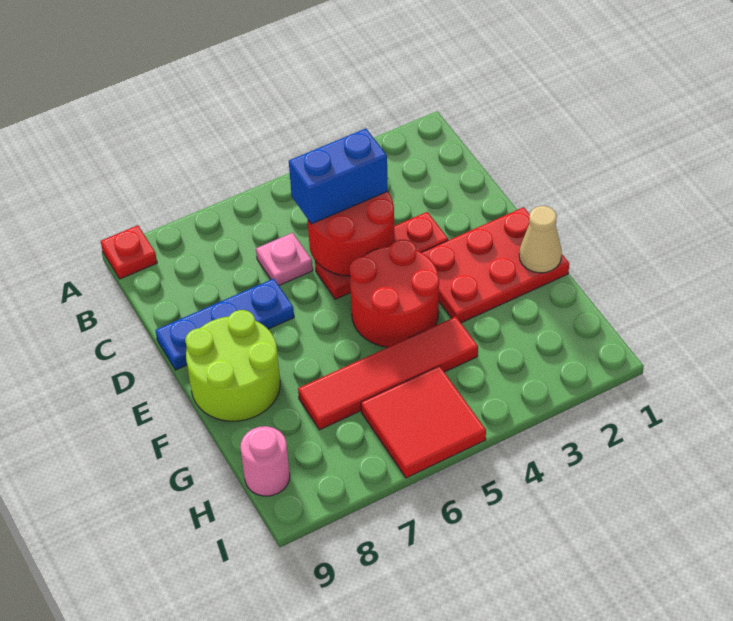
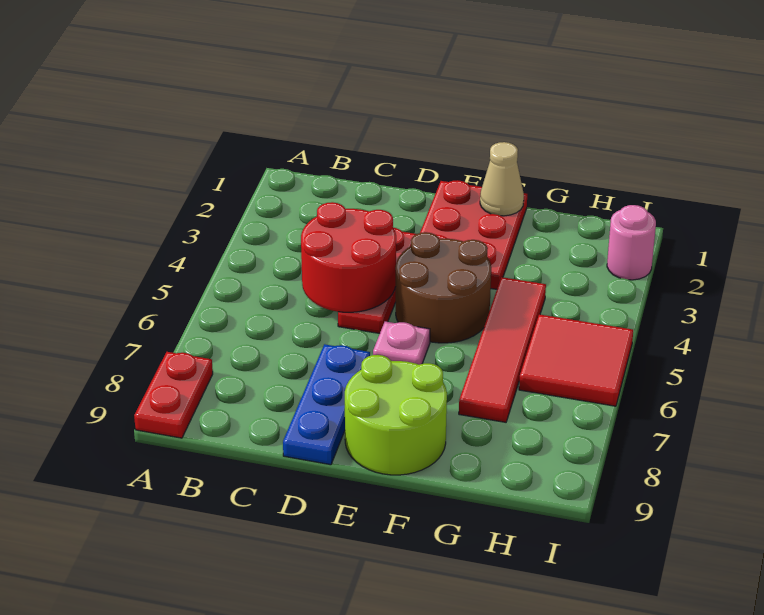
red plate A9 level 1 -> red plate A8:A9 level 1
blue brick C4:C5 level 3 -> none
pink plate C6 level 1 -> pink plate E6 level 1
red round brick E4:F5 level 1 -> brown round brick E4:F5 level 1
pink round brick H9 level 1 -> pink round brick I2 level 1

